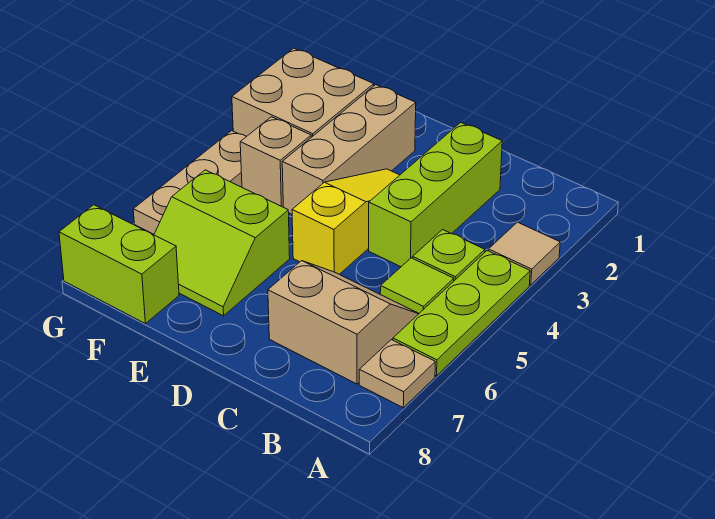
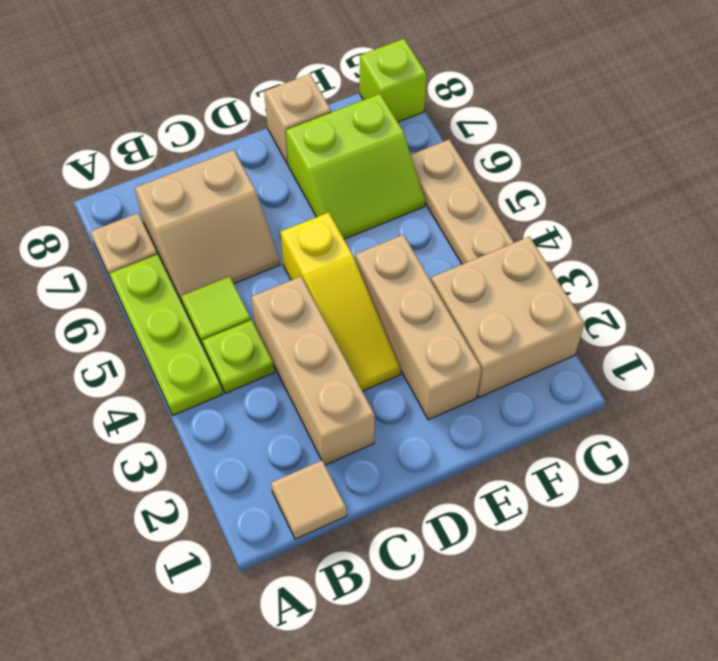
tan tile A3 level 1 -> tan tile B1 level 1
lime brick C2:C4 level 1 -> tan brick C2:C4 level 1
lime slope E6:F7 level 1 top 6 -> lime slope E6:F7 level 1 top 7
tan brick F4 level 1 -> tan brick E8 level 1
lime brick F8:G8 level 1 -> lime brick G8 level 1

